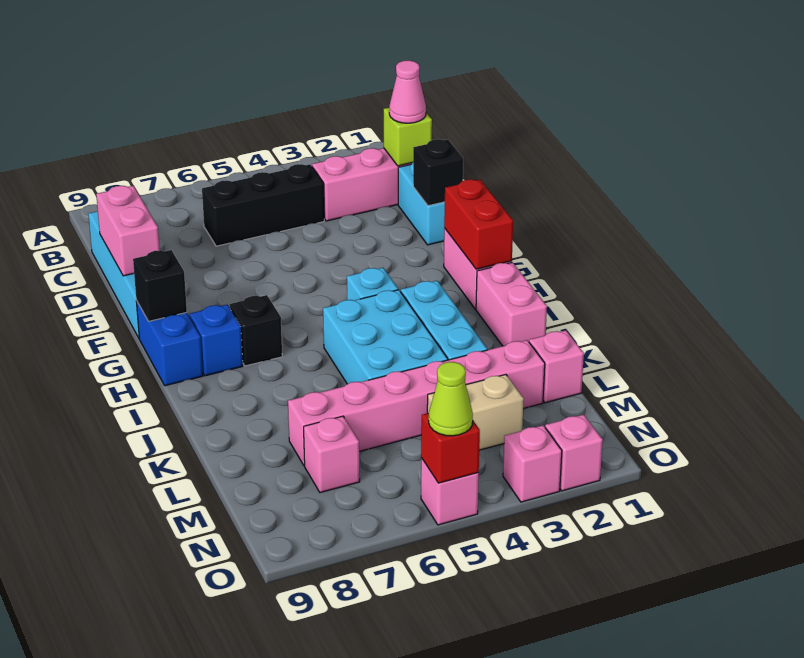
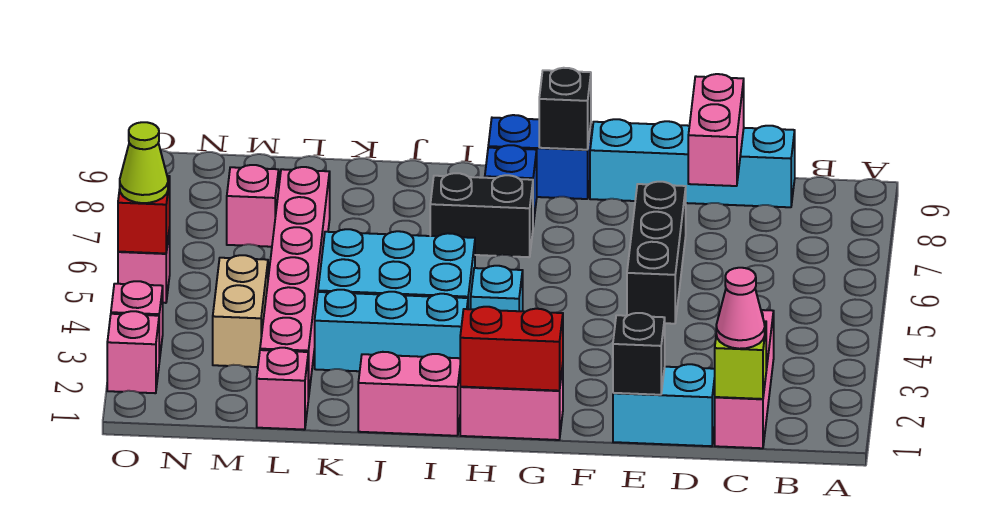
black brick C4:C6 level 1 -> black brick E5:E7 level 1
pink brick D9:E9 level 2 -> pink brick D8:D9 level 2
black brick H7 level 1 -> black brick H7:I7 level 1

